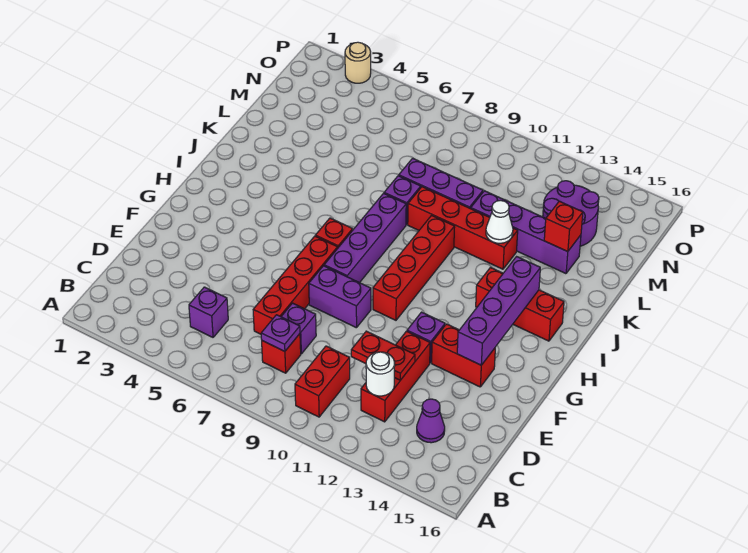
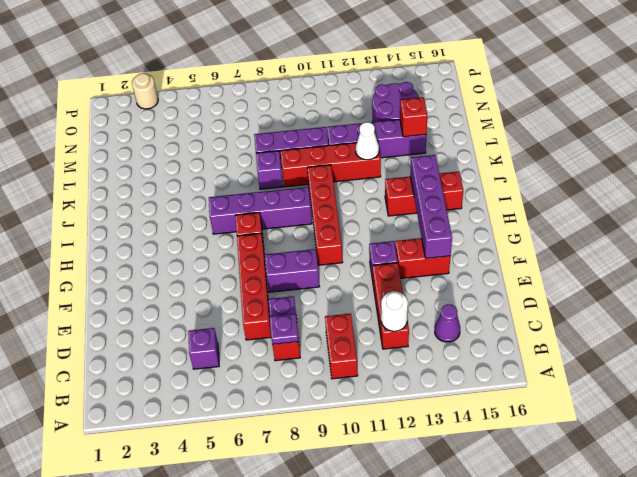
red plate D11:D12 level 2 -> none
purple brick G8:J8 level 1 -> purple brick I6:I9 level 1

